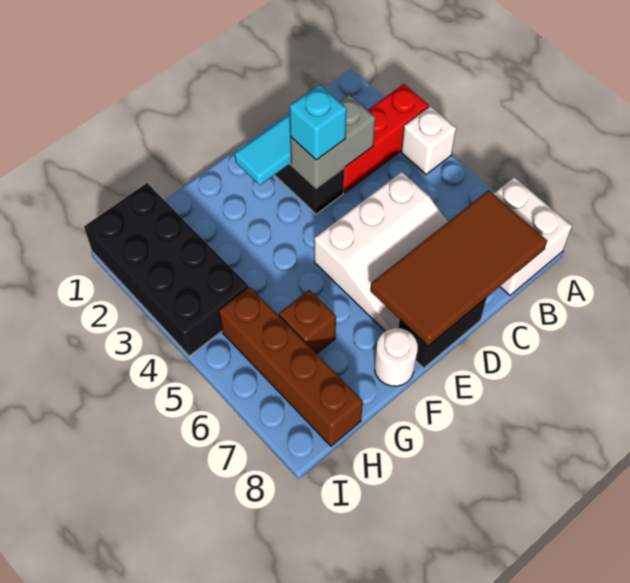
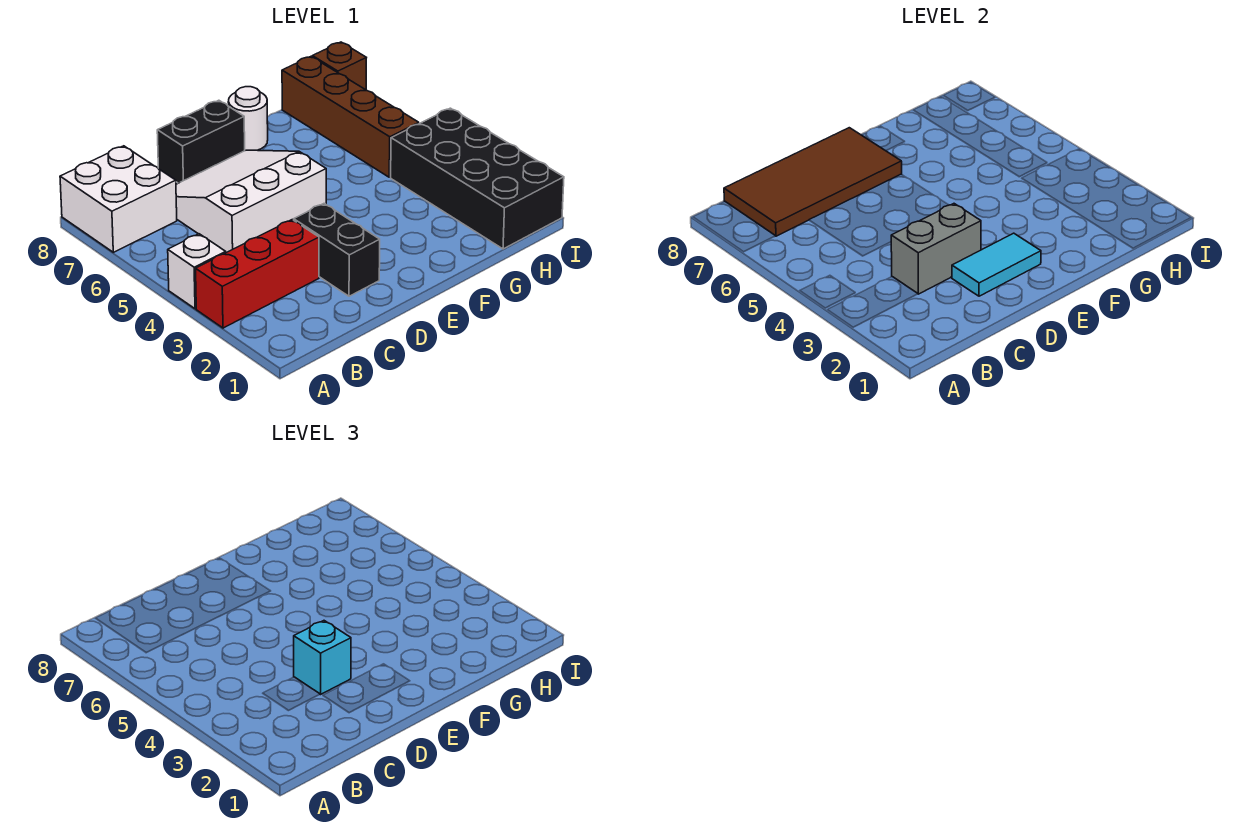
brown brick G6 level 1 -> brown brick I8 level 1

